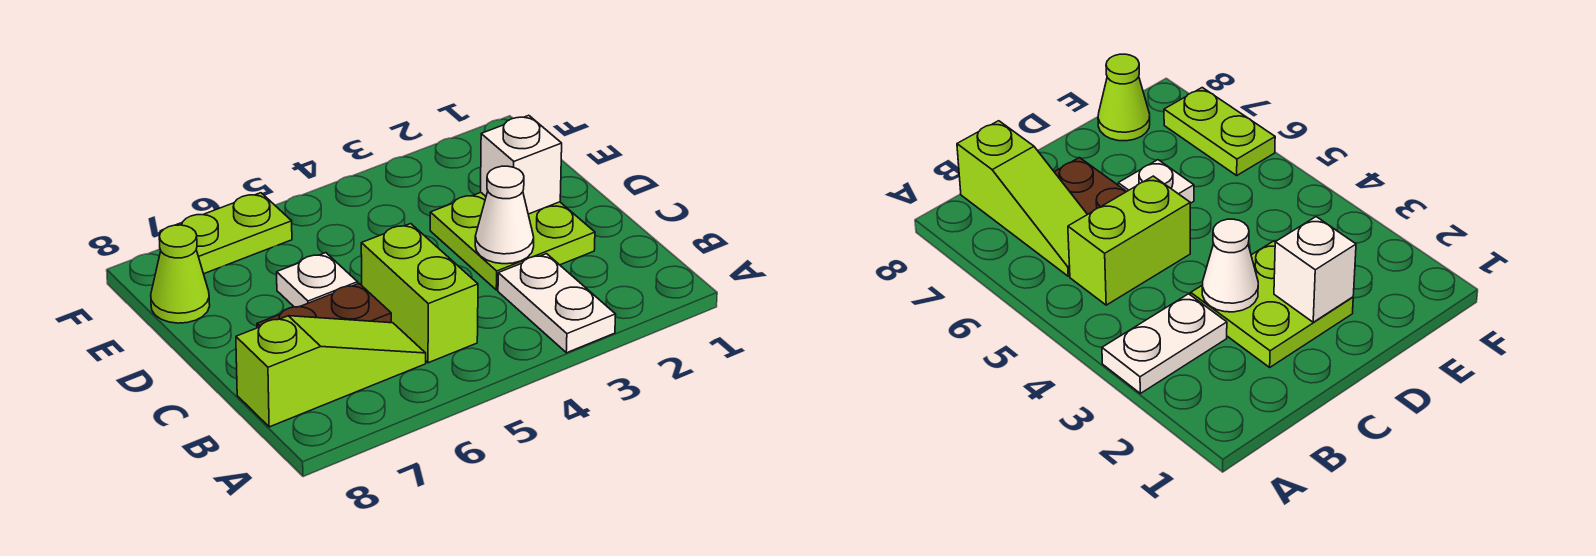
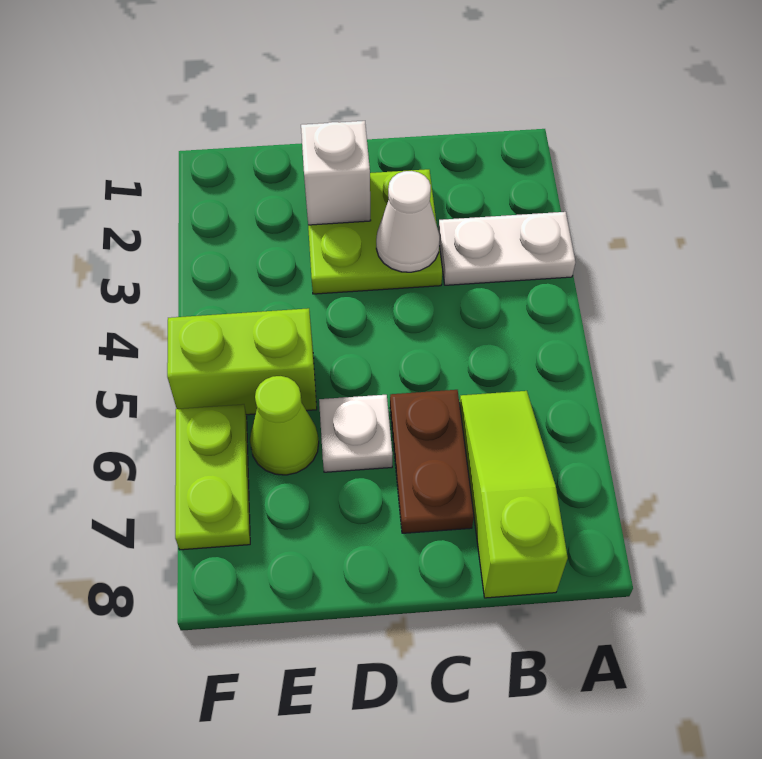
lime brick B5:C5 level 1 -> lime brick E5:F5 level 1
lime cone E8 level 1 -> lime cone E6 level 1

